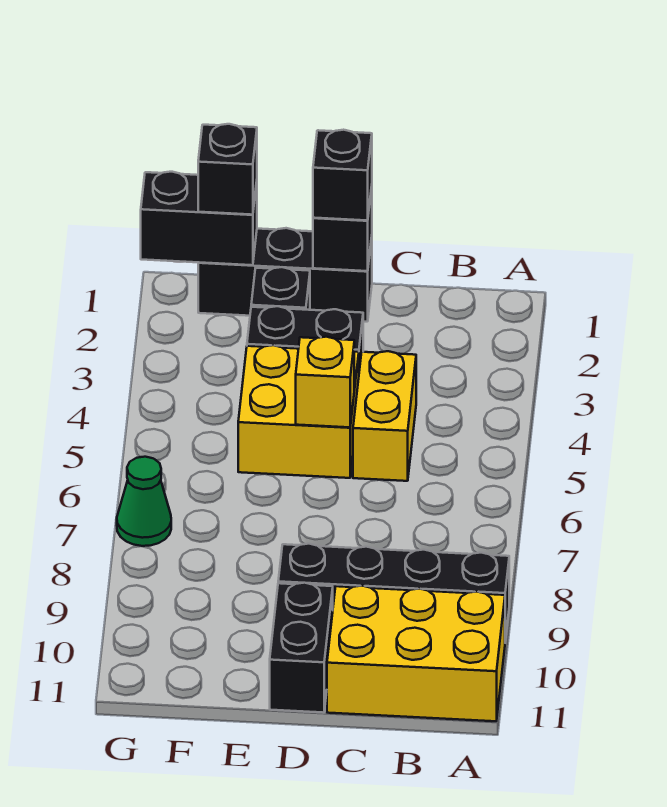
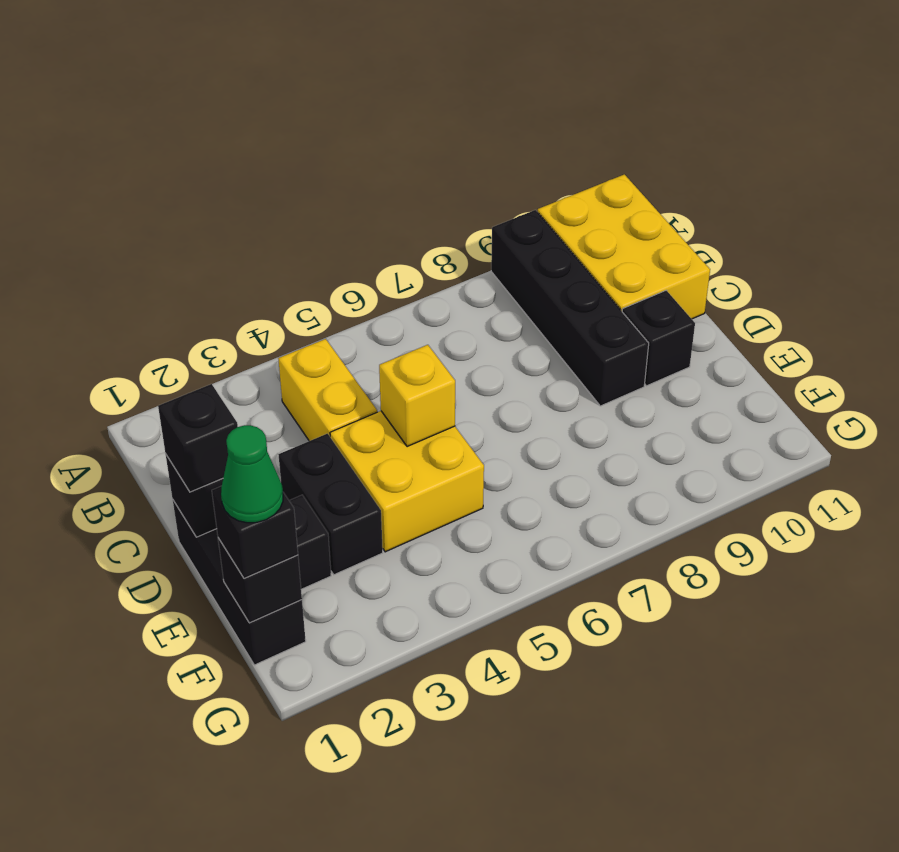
yellow brick C4:C5 level 1 -> yellow brick B4:C4 level 1
black brick D10:D11 level 1 -> black brick D10 level 1
black brick F1:G1 level 2 -> black brick F1 level 2
green cone G7 level 1 -> green cone F1 level 4

